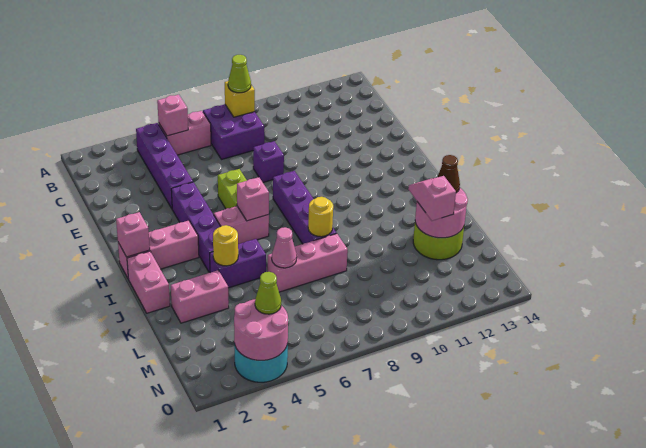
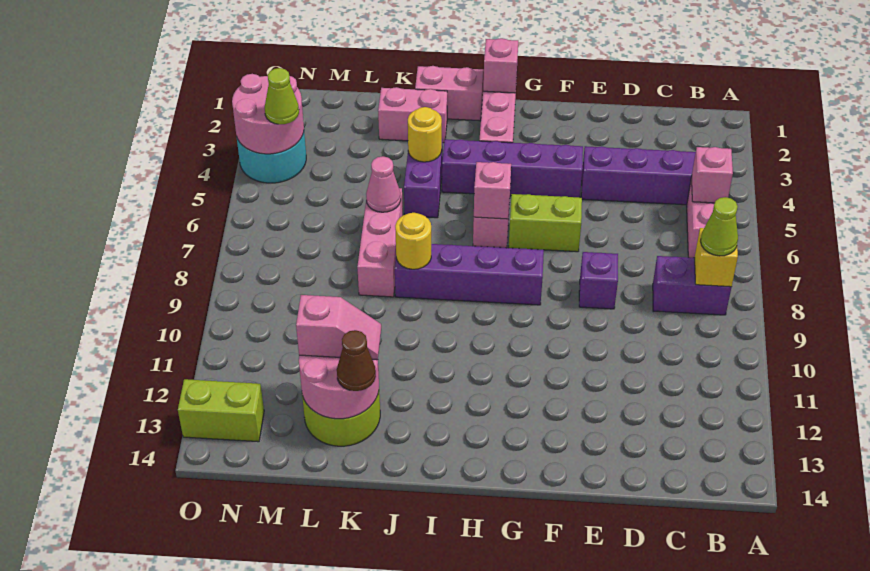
purple brick B7:C8 level 1 -> purple brick B8:C8 level 1
pink brick K2:K3 level 1 -> pink brick J2:K2 level 1
none -> lime brick N13:O13 level 1

